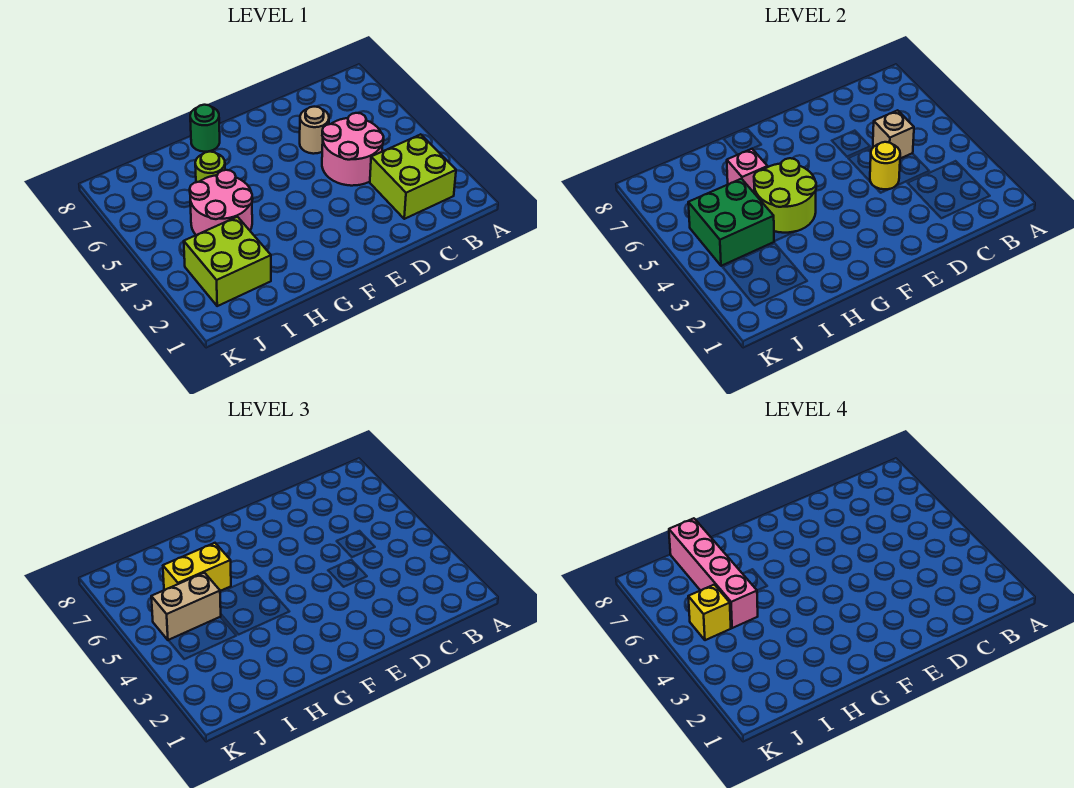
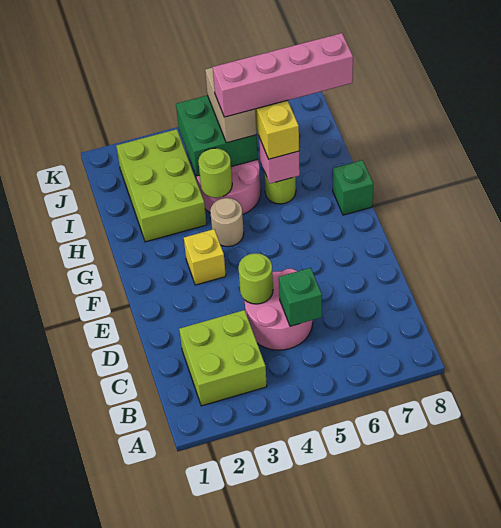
tan brick C5 level 2 -> green brick C5 level 2
yellow round brick D4 level 2 -> lime round brick D4 level 2
tan round brick D6 level 1 -> tan round brick G4 level 1
lime round brick G4:H5 level 2 -> lime round brick H4 level 2
green round brick G8 level 1 -> green brick G8 level 1
lime brick I2:J3 level 1 -> lime brick H2:J3 level 1
yellow brick J5 level 4 -> yellow brick F3 level 1

